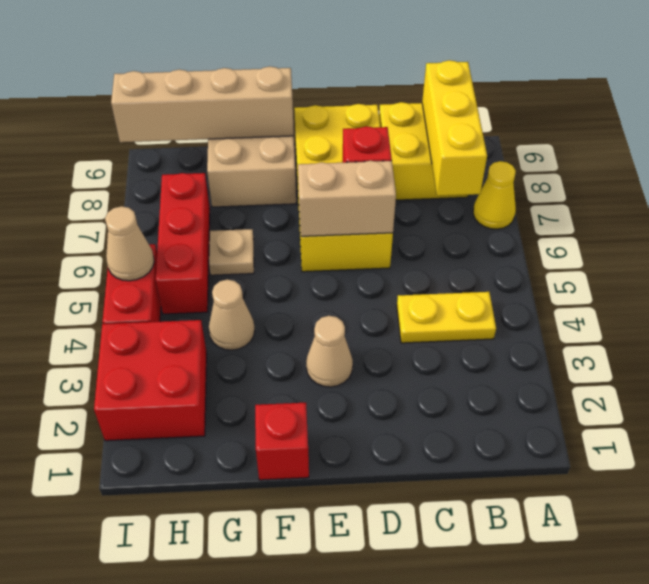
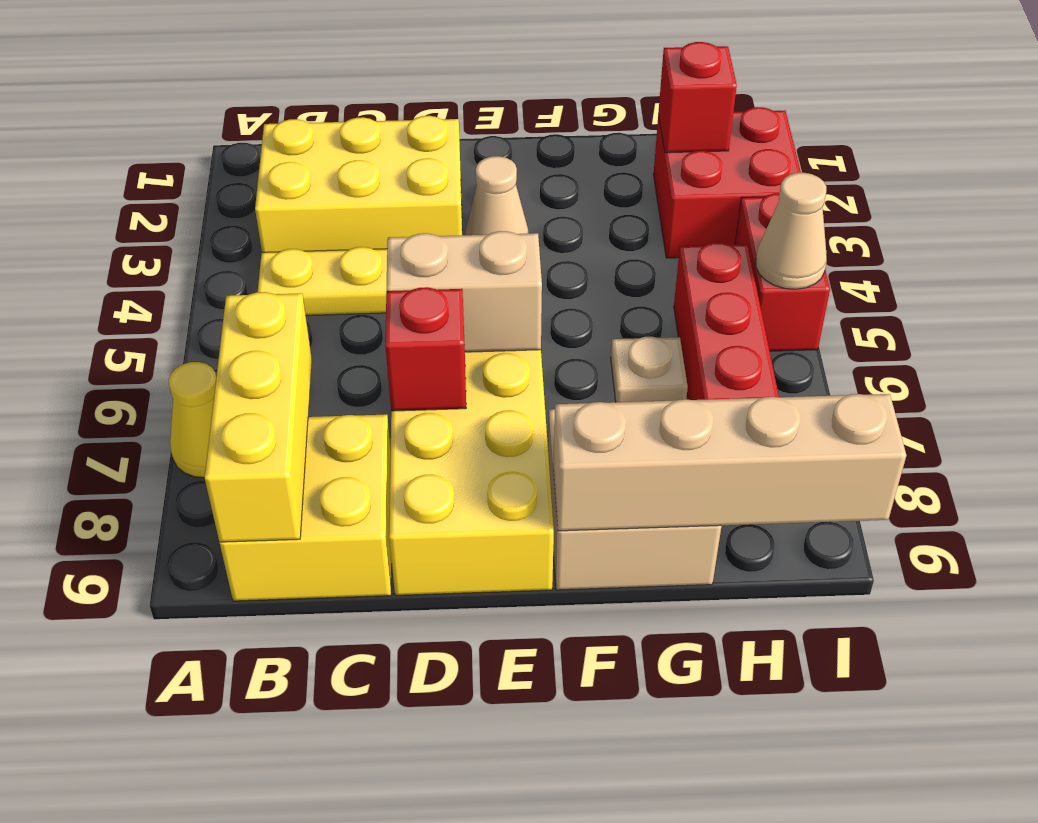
none -> yellow brick B2:D3 level 1
red brick F1 level 1 -> red brick H2 level 2
tan cone G4 level 1 -> none

